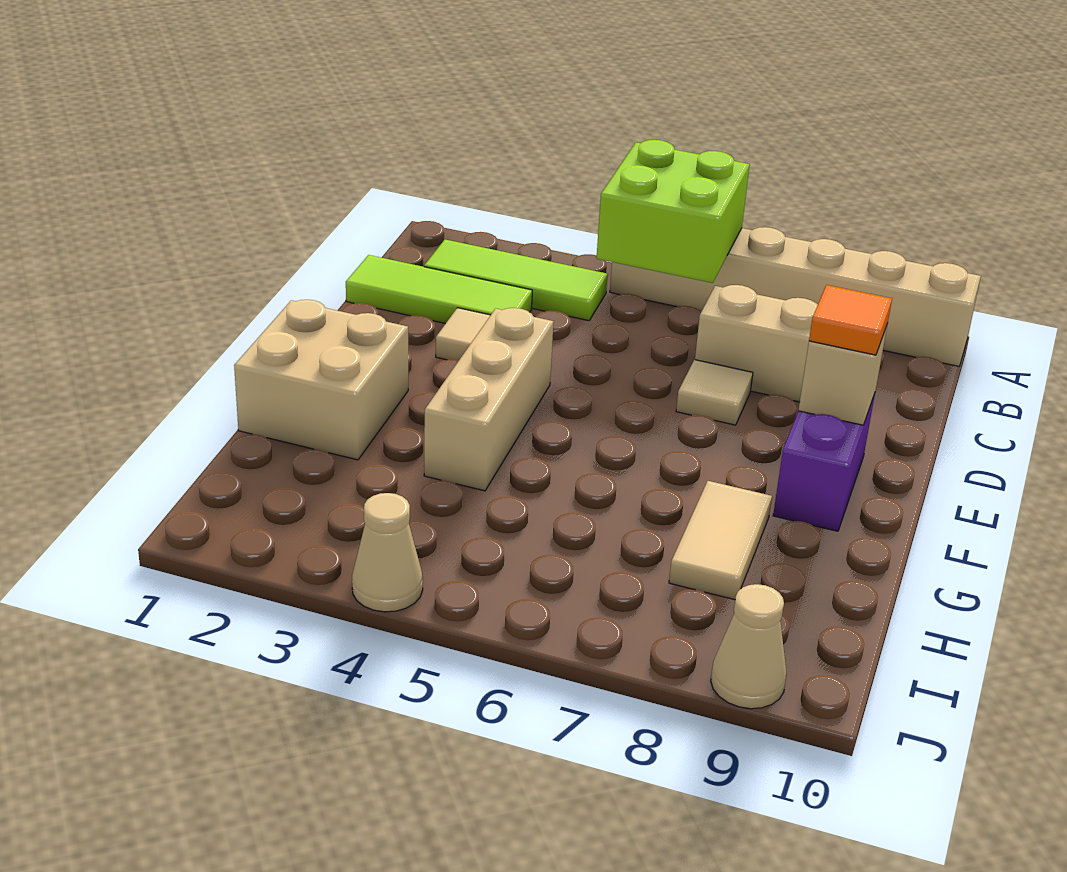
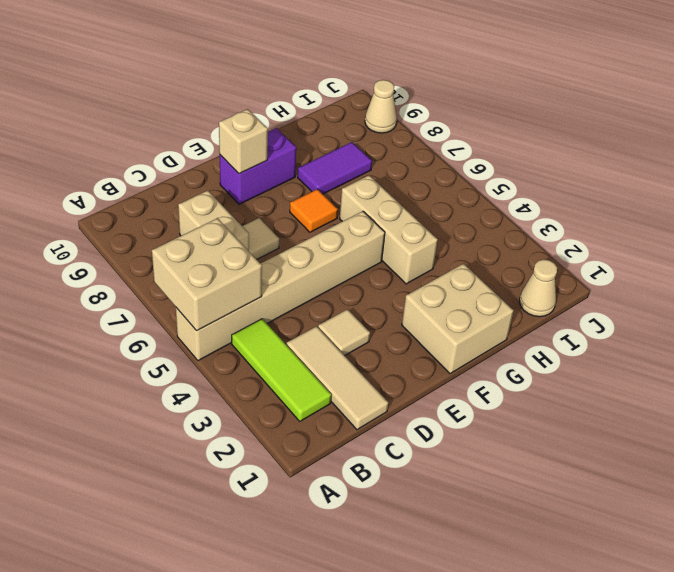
tan brick A5:A10 level 1 -> tan brick A5:F5 level 1
lime brick A5:B6 level 2 -> tan brick A5:B6 level 2
lime tile C1:C3 level 1 -> tan tile C1:C3 level 1
tan brick E4:G4 level 1 -> tan brick G4:G6 level 1
orange tile E9 level 3 -> orange tile F7 level 1
tan tile G8:H8 level 1 -> purple tile G8:H8 level 1
tan cone J4 level 1 -> tan cone I1 level 1

